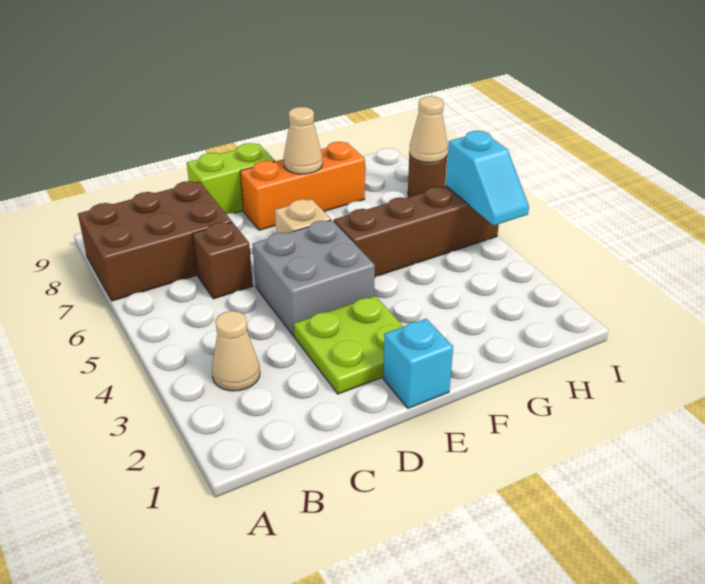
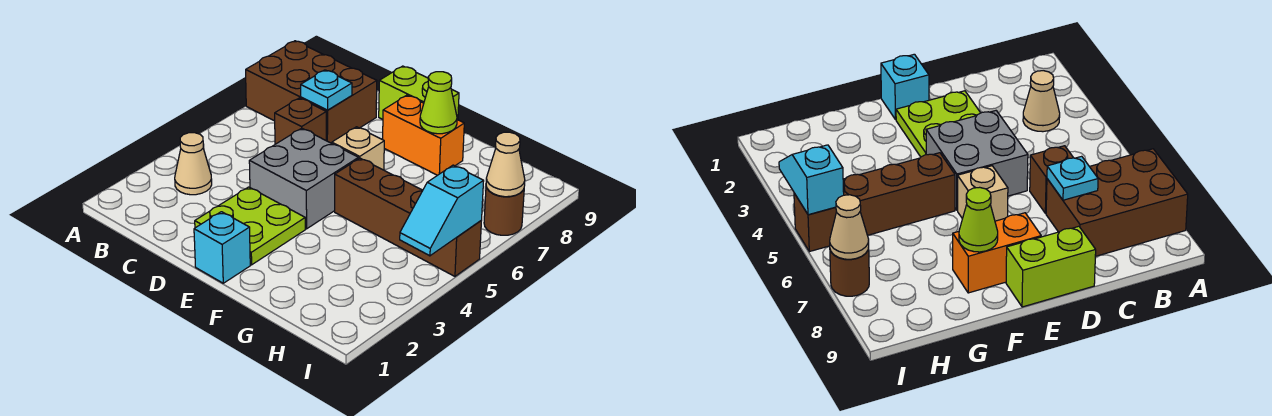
none -> cyan plate C7 level 2
orange brick E8:G8 level 1 -> orange brick E8:F8 level 1
tan cone F8 level 2 -> lime cone F8 level 2

